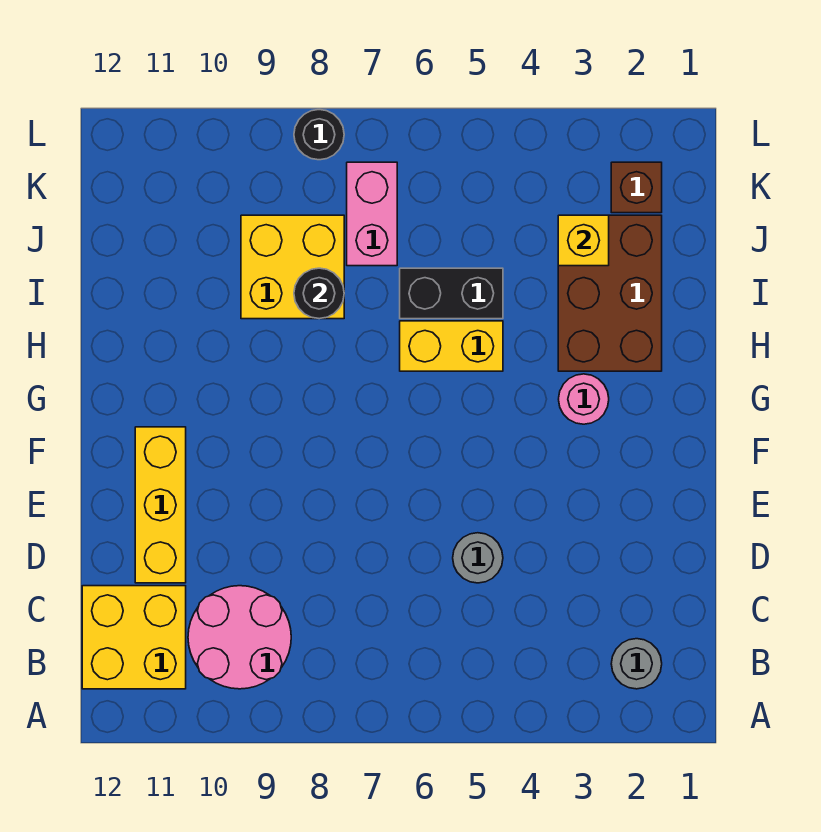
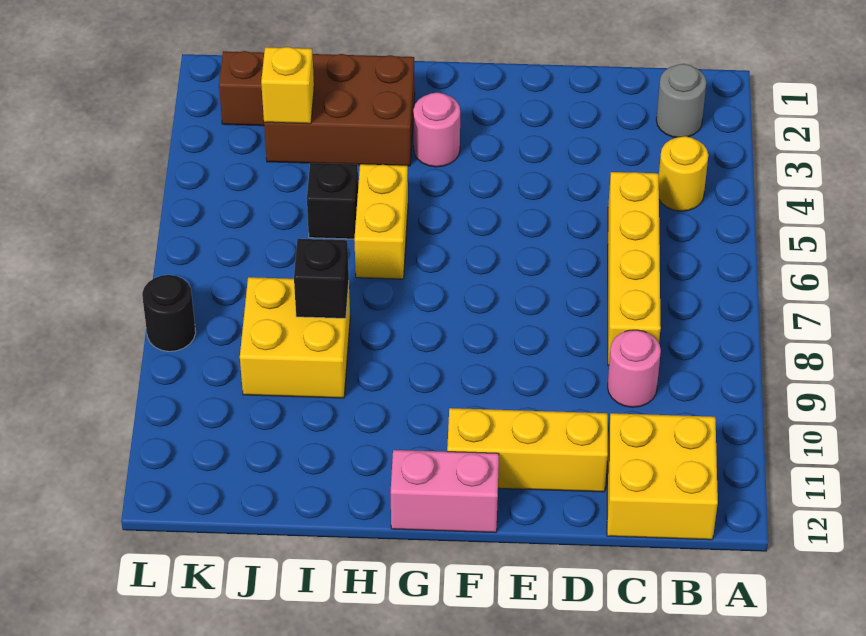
none -> yellow round brick B4 level 1
pink round brick B9:C10 level 1 -> pink round brick C9 level 1
none -> yellow brick C5:C8 level 1
grey round brick D5 level 1 -> none
black brick I5:I6 level 1 -> black brick I5 level 1
black round brick I8 level 2 -> black brick I8 level 2
pink brick J7:K7 level 1 -> pink brick F12:G12 level 1

